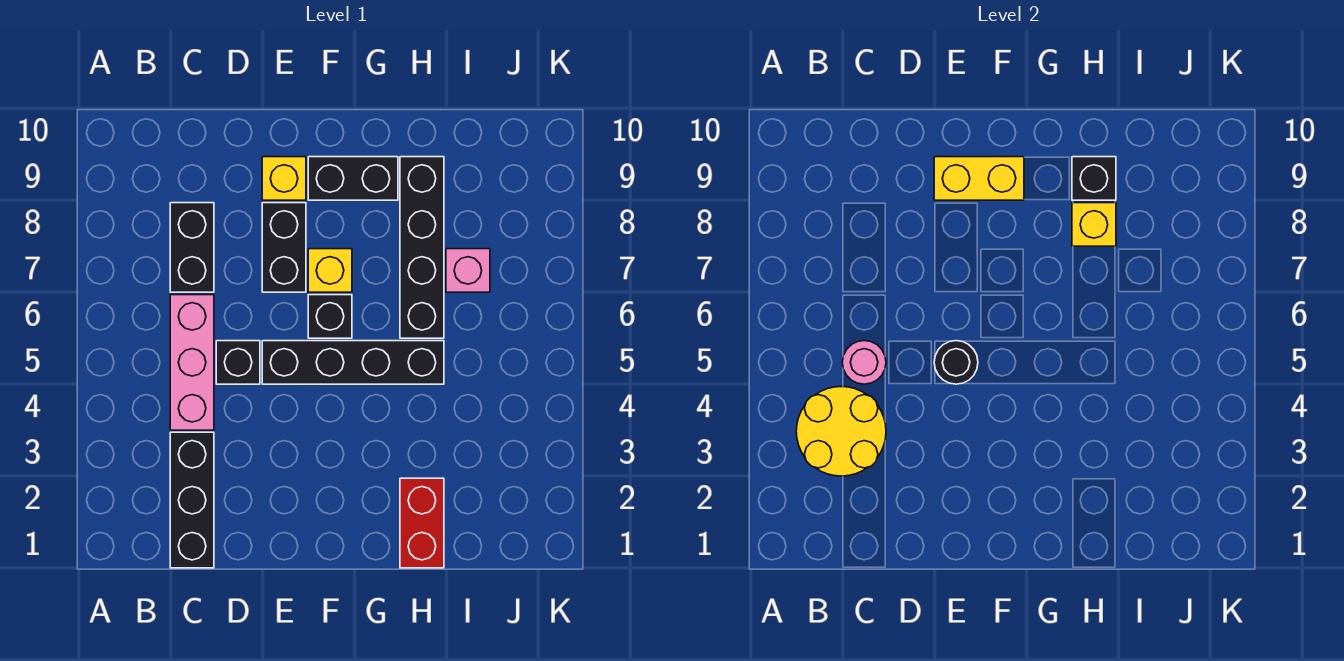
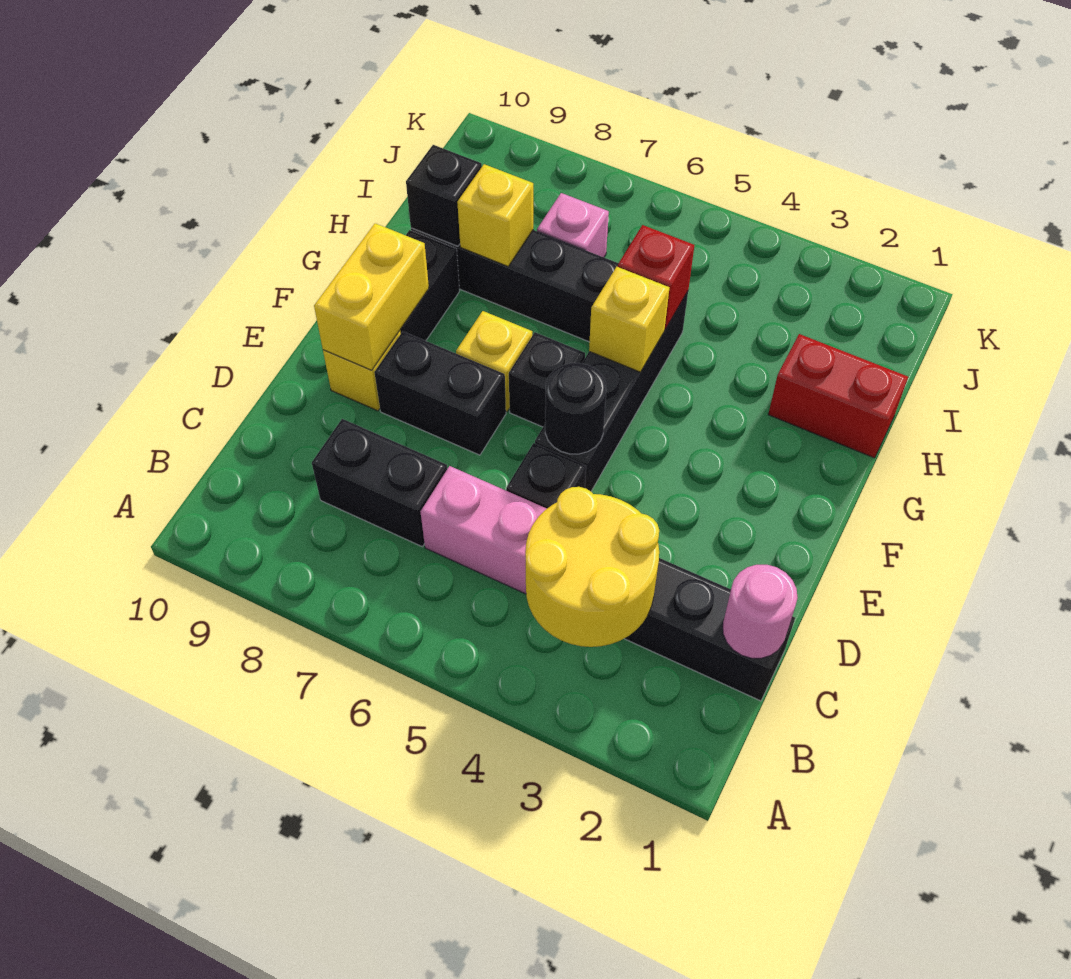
pink round brick C5 level 2 -> pink round brick C1 level 2
none -> yellow brick G5 level 2
none -> red brick H5 level 2

